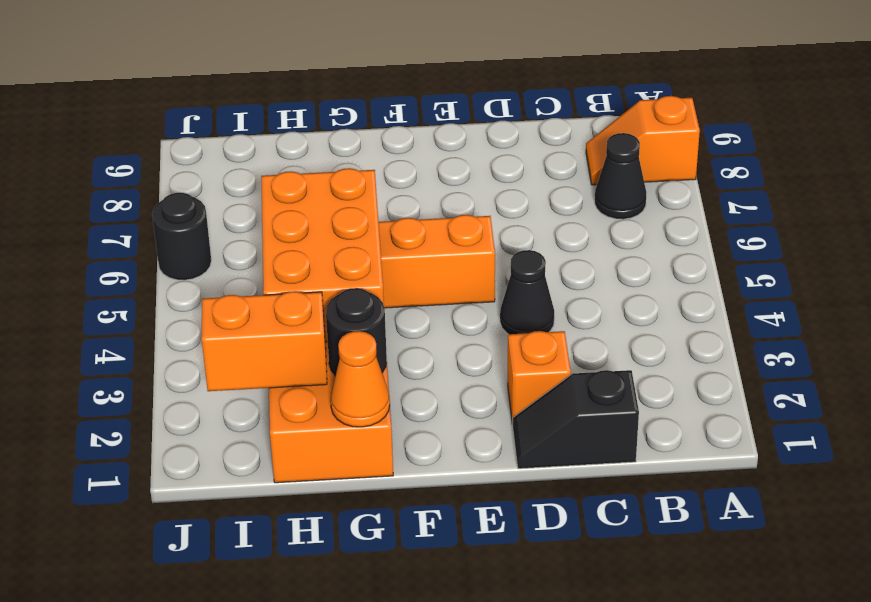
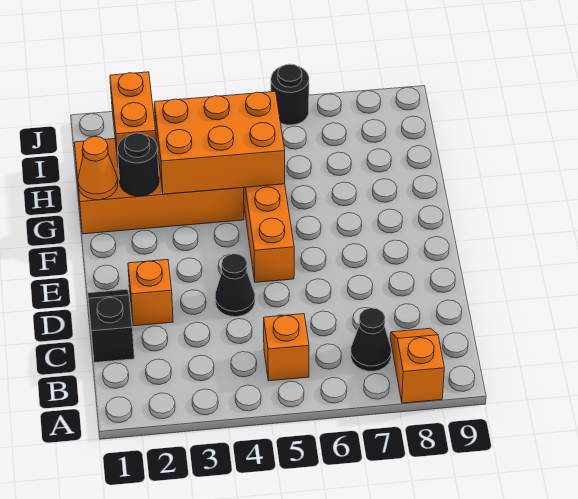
none -> orange brick B5 level 1

